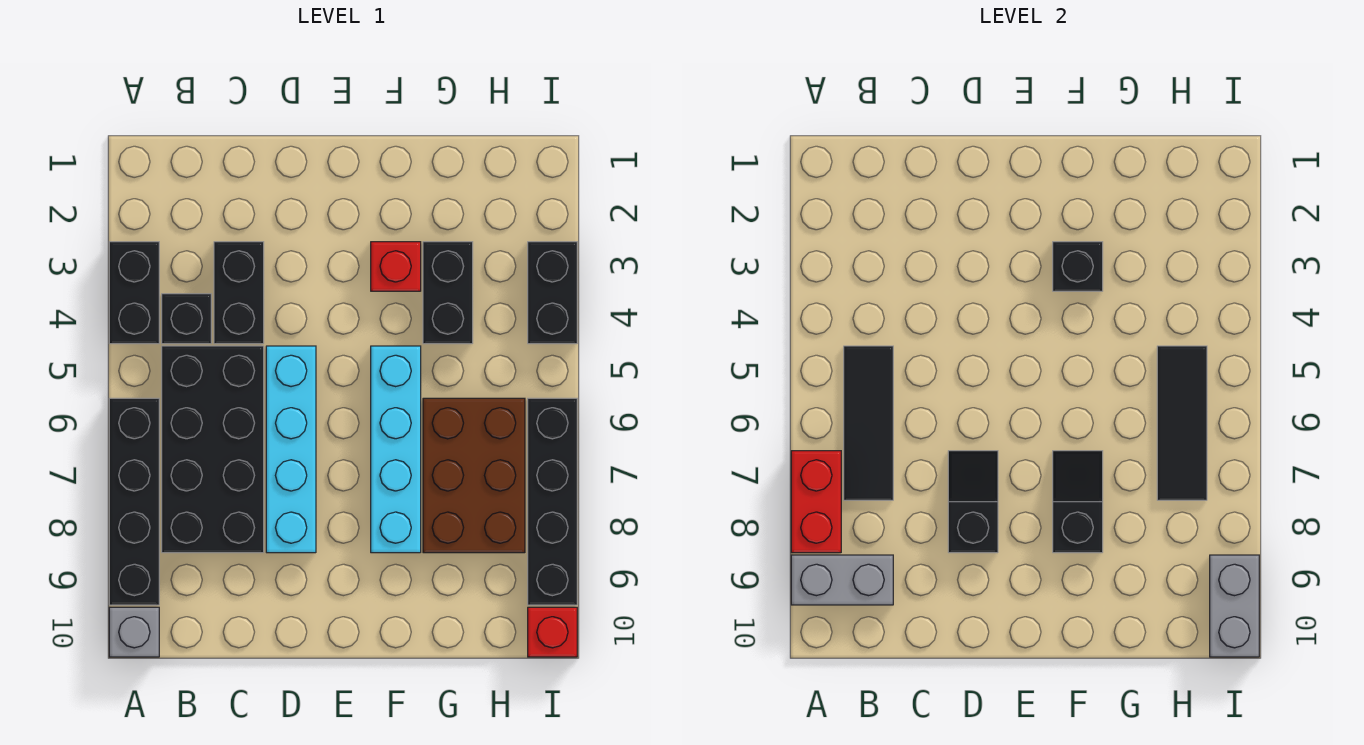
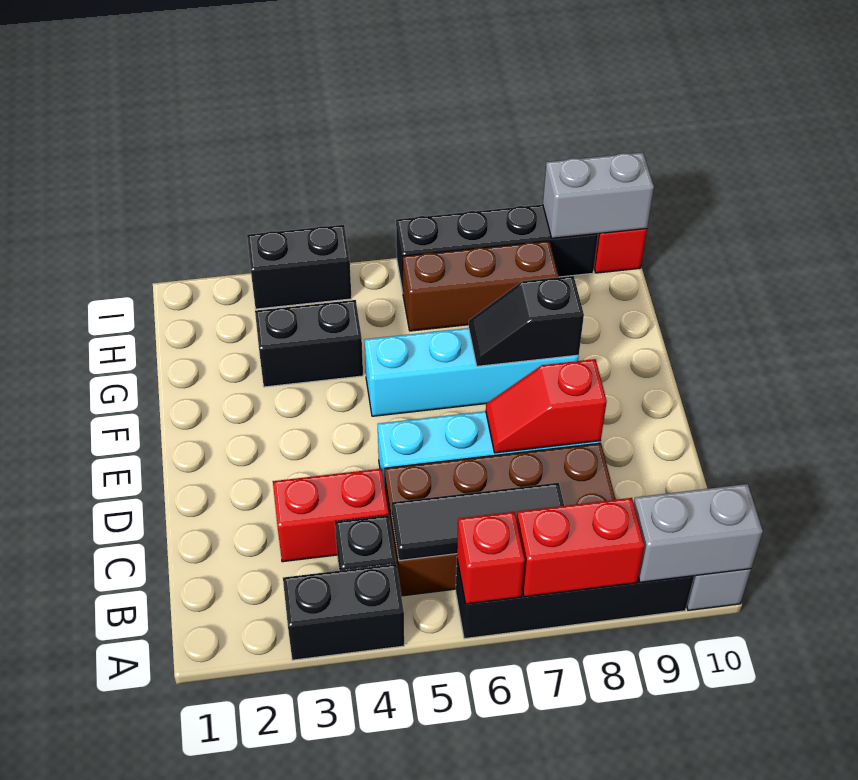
grey brick A9:B9 level 2 -> grey brick A9:A10 level 2
black brick B5:C8 level 1 -> brown brick B5:C8 level 1
black brick C3:C4 level 1 -> red brick C3:C4 level 1
black slope D7:D8 level 2 top 8 -> red slope D7:D8 level 2 top 8
red brick F3 level 1 -> red brick A6 level 2
black brick F3 level 2 -> none
brown brick G6:H8 level 1 -> brown brick H6:H8 level 1
black tile H5:H7 level 2 -> none

